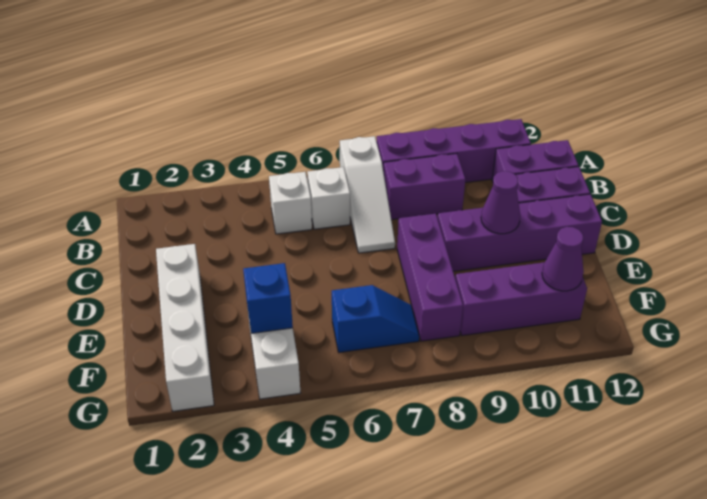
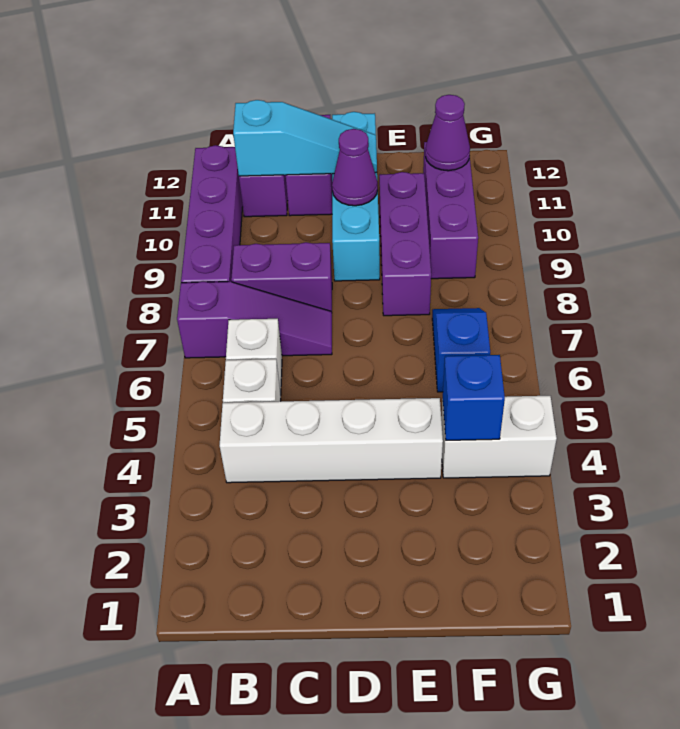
white slope A7:C7 level 1 top A -> purple slope A7:C7 level 1 top A
purple brick B8:B9 level 1 -> purple brick B8:C8 level 1
none -> cyan slope B11:D11 level 2 top B
white brick D2:G2 level 1 -> white brick B4:E4 level 1
purple brick D8:F8 level 1 -> purple brick E8:E10 level 1
purple brick D9:D12 level 1 -> cyan brick D9:D12 level 1

